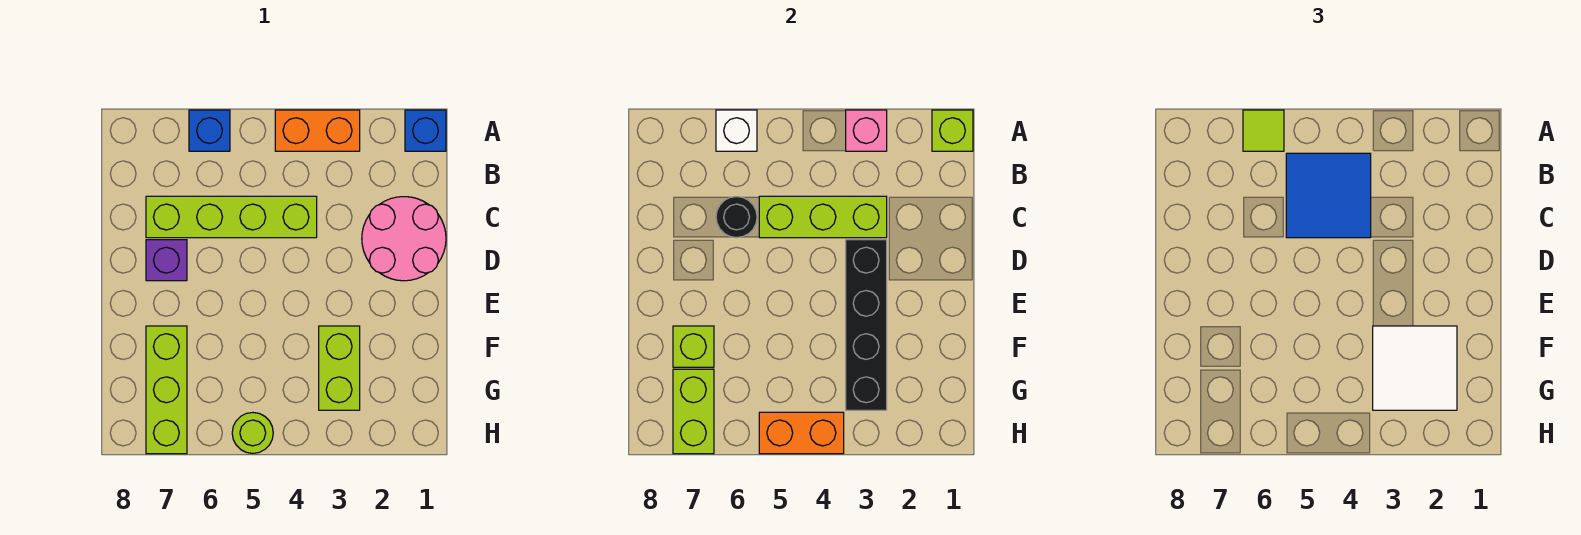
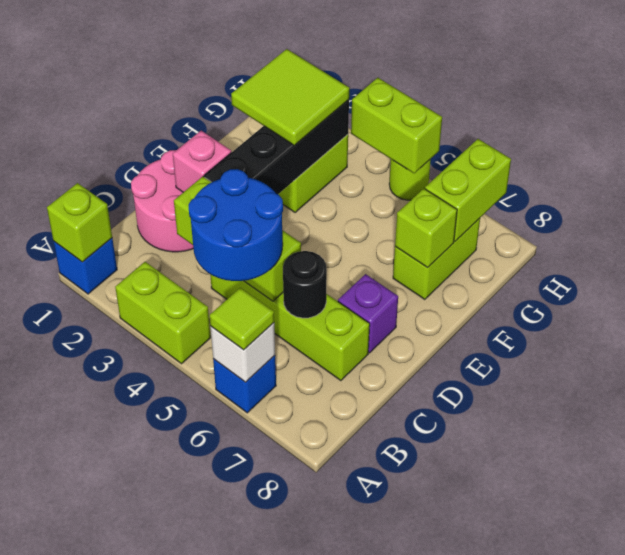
orange brick A3:A4 level 1 -> lime brick A3:A4 level 1
pink brick A3 level 2 -> pink brick D2 level 2
blue tile B4:C5 level 3 -> blue round brick B4:C5 level 3
white tile F2:G3 level 3 -> lime tile F2:G3 level 3
lime brick F7:H7 level 1 -> lime brick F7:G7 level 1
orange brick H4:H5 level 2 -> lime brick H4:H5 level 2

